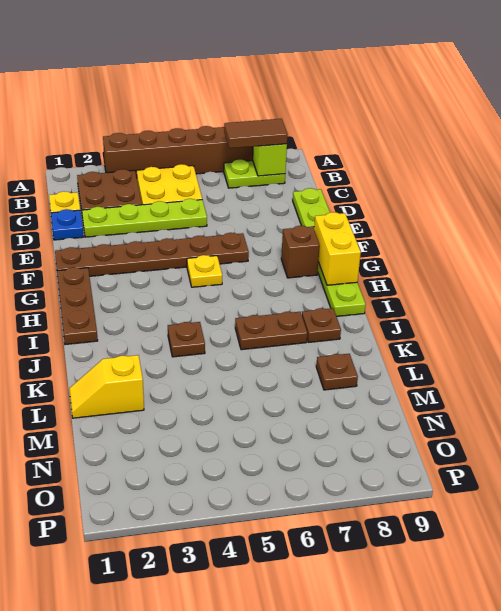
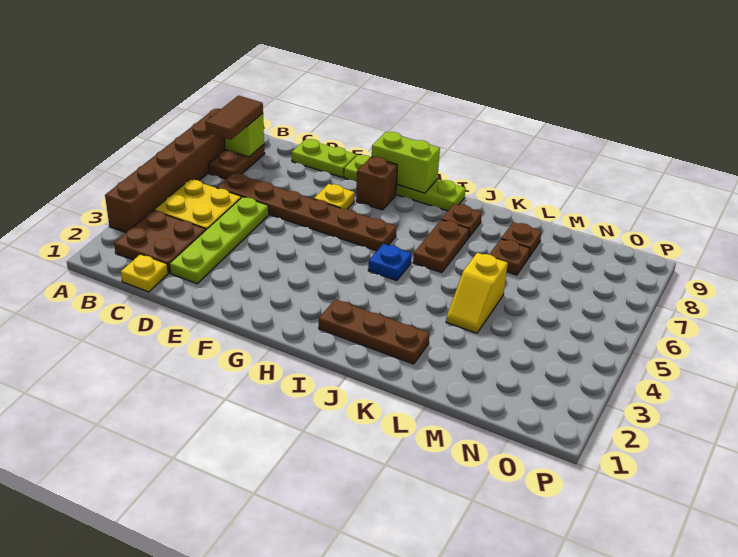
lime plate B7:B8 level 1 -> brown plate B7:B8 level 1
blue plate D1 level 1 -> blue plate I5 level 1
brown plate F1:F6 level 1 -> brown plate C6:H6 level 1
brown plate G1:I1 level 1 -> brown plate I2:K2 level 1
yellow plate G5 level 1 -> yellow plate F7 level 1
yellow brick G9:H9 level 2 -> lime brick G9:H9 level 2
brown plate J4 level 1 -> brown plate L7 level 1
yellow slope L1:L2 level 1 top 2 -> yellow slope L4:L5 level 1 top 5

